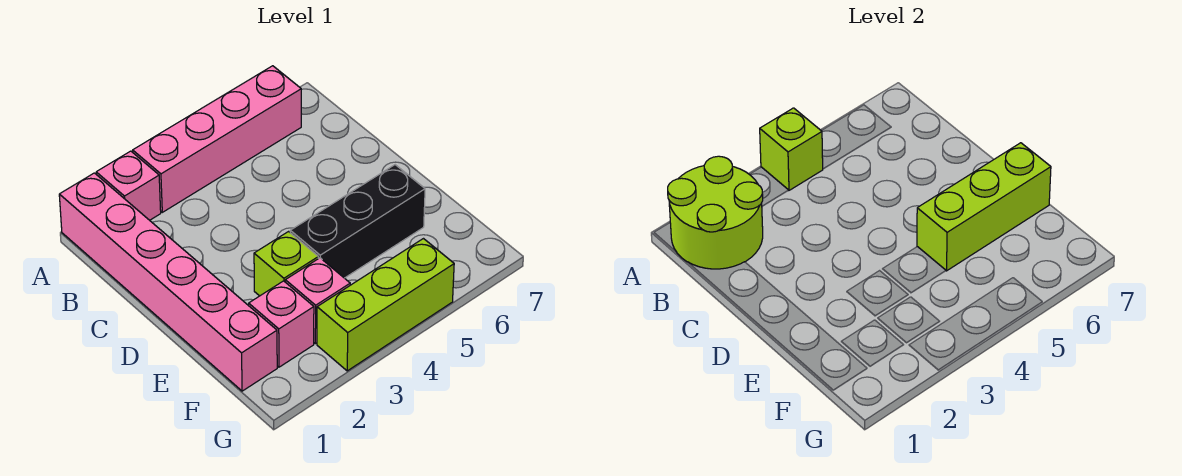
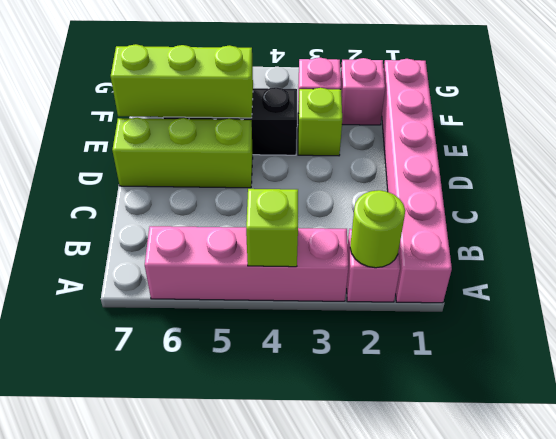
lime round brick A1:B2 level 2 -> lime round brick A2 level 2
lime brick G3:G5 level 1 -> lime brick D5:D7 level 1

